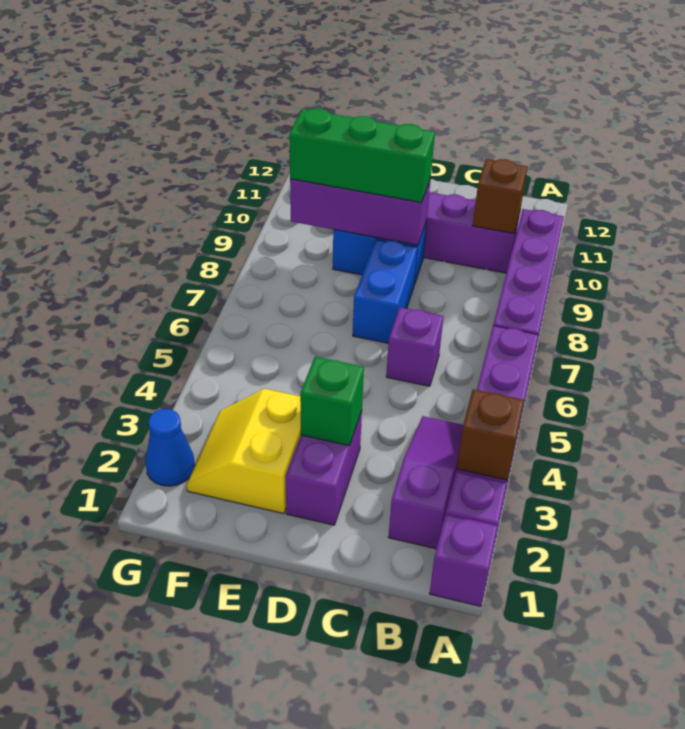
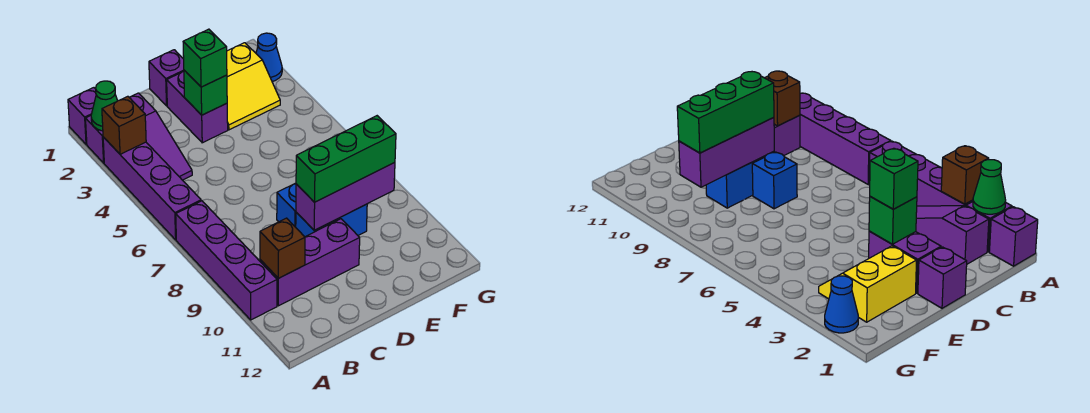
none -> green cone A2 level 2
purple brick C6 level 1 -> purple brick D1 level 1
none -> green brick D3 level 3
blue brick D7:D8 level 1 -> blue brick D8 level 1
yellow slope E2:F3 level 1 top E -> yellow slope E2:F3 level 1 top 2

